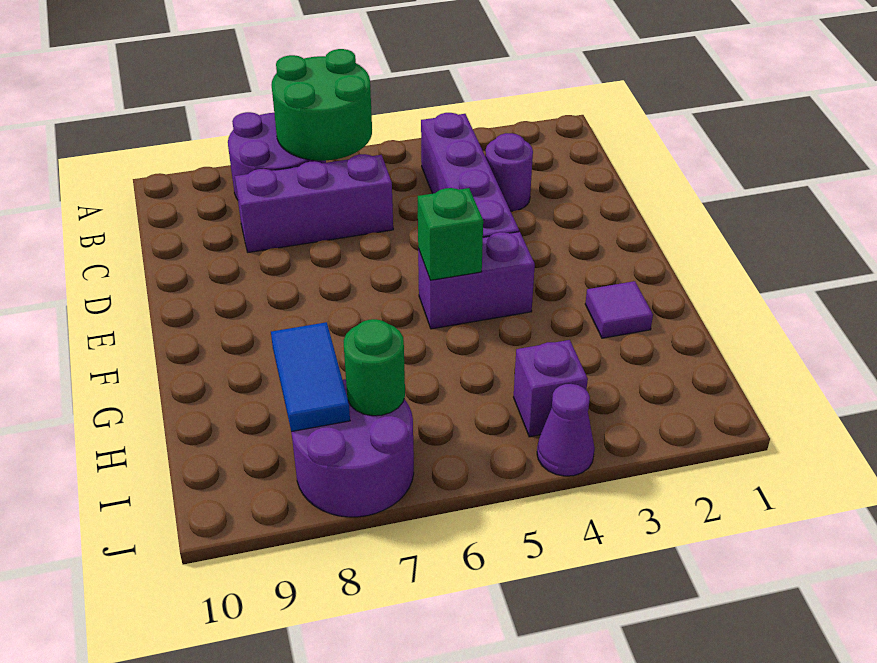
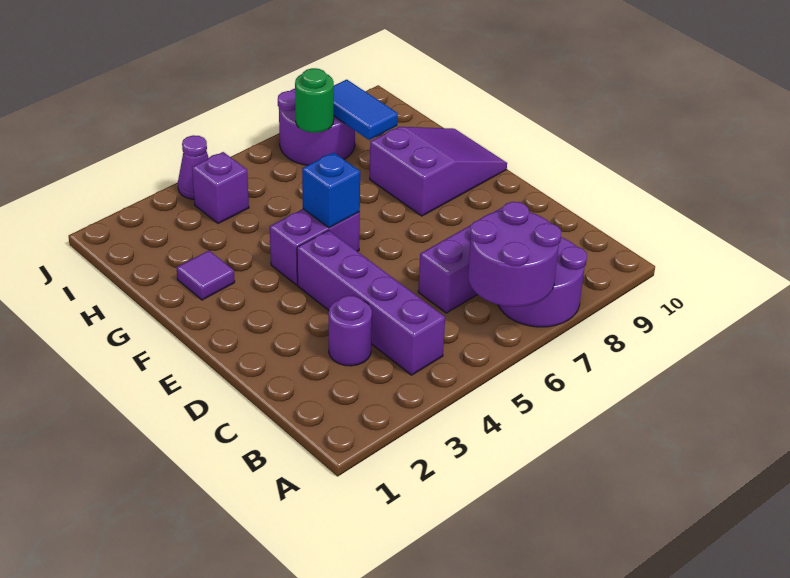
green round brick A6:B7 level 2 -> purple round brick A6:B7 level 2
green brick F5 level 2 -> blue brick F5 level 2
none -> purple slope F8:G10 level 1 top 8

